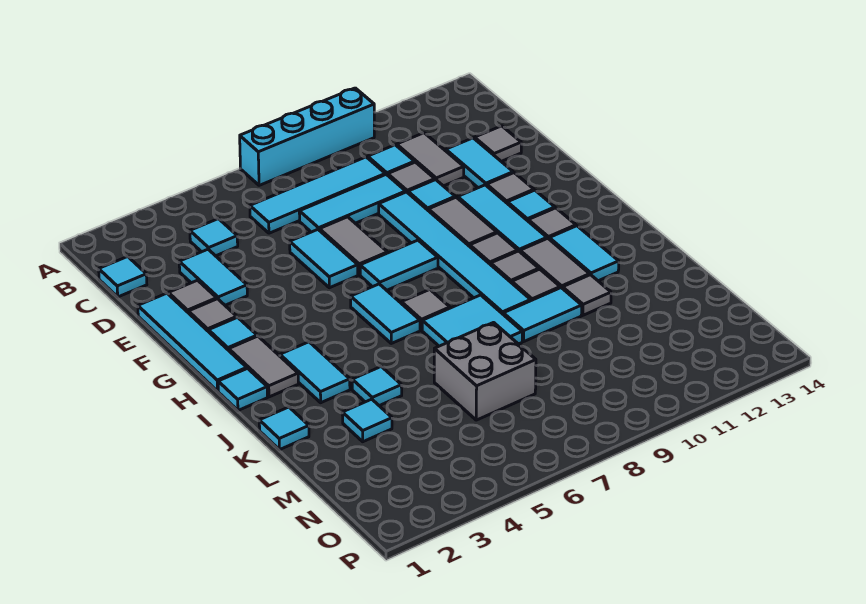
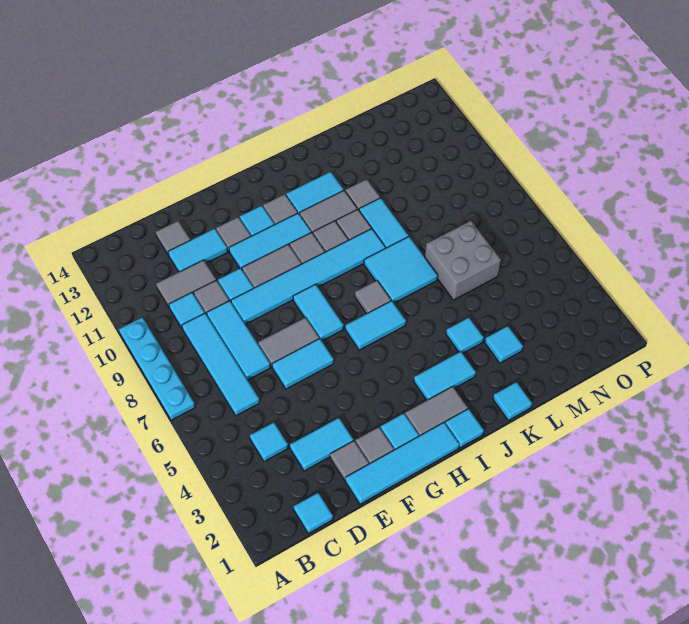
cyan brick A7:A10 level 1 -> cyan plate A7:A10 level 1

